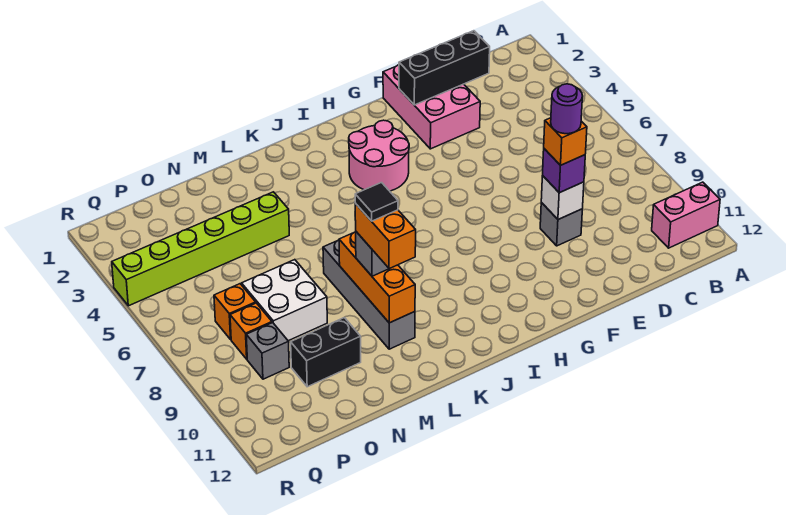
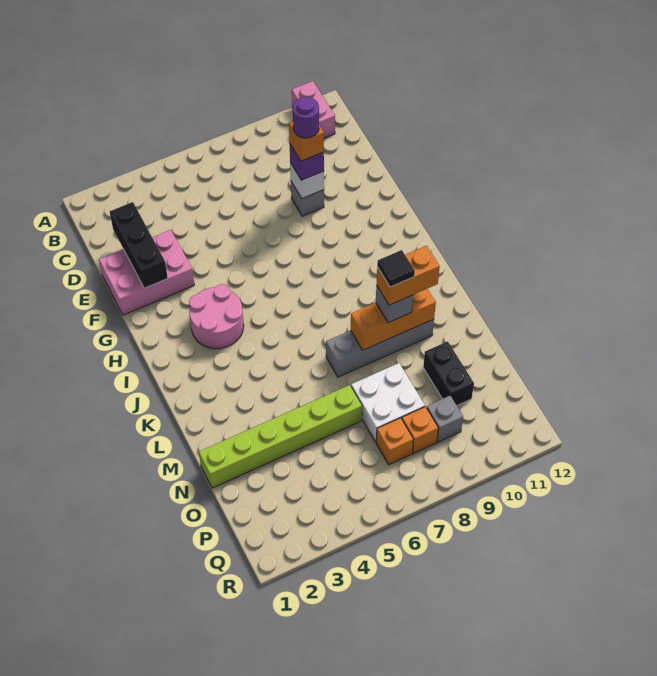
lime brick M4:R4 level 1 -> lime brick N1:N6 level 1

